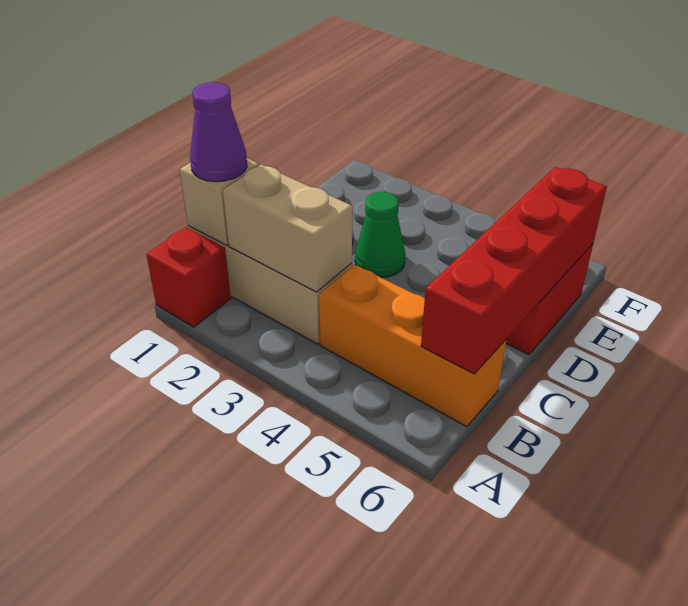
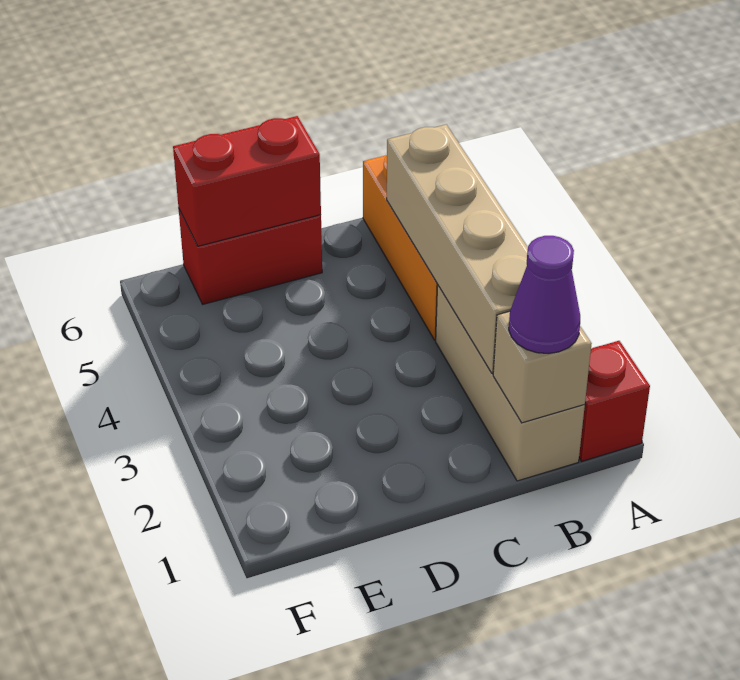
tan brick B2:B3 level 2 -> tan brick B2:B5 level 2
red brick B6:E6 level 2 -> red brick D6:E6 level 2
green cone D3 level 1 -> none

